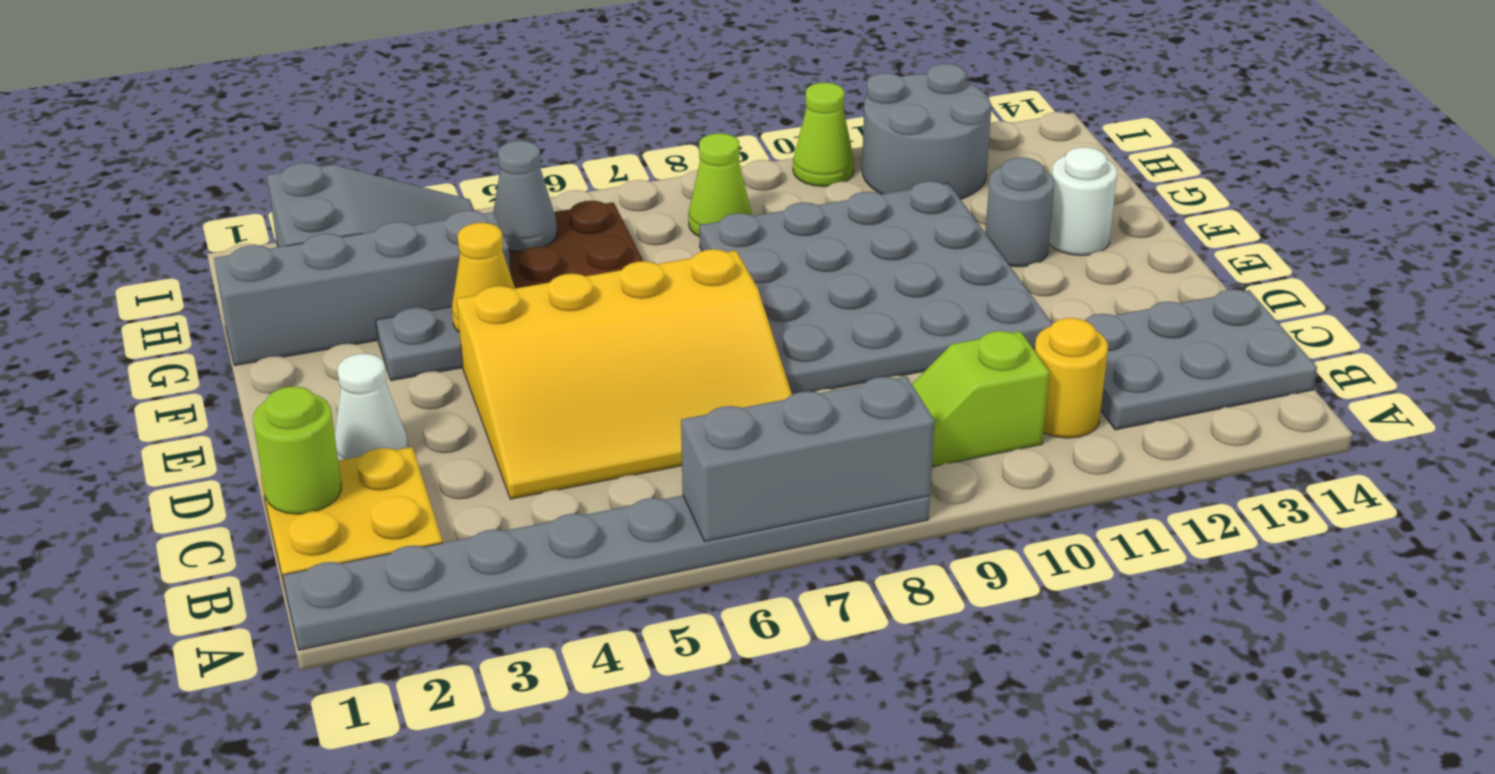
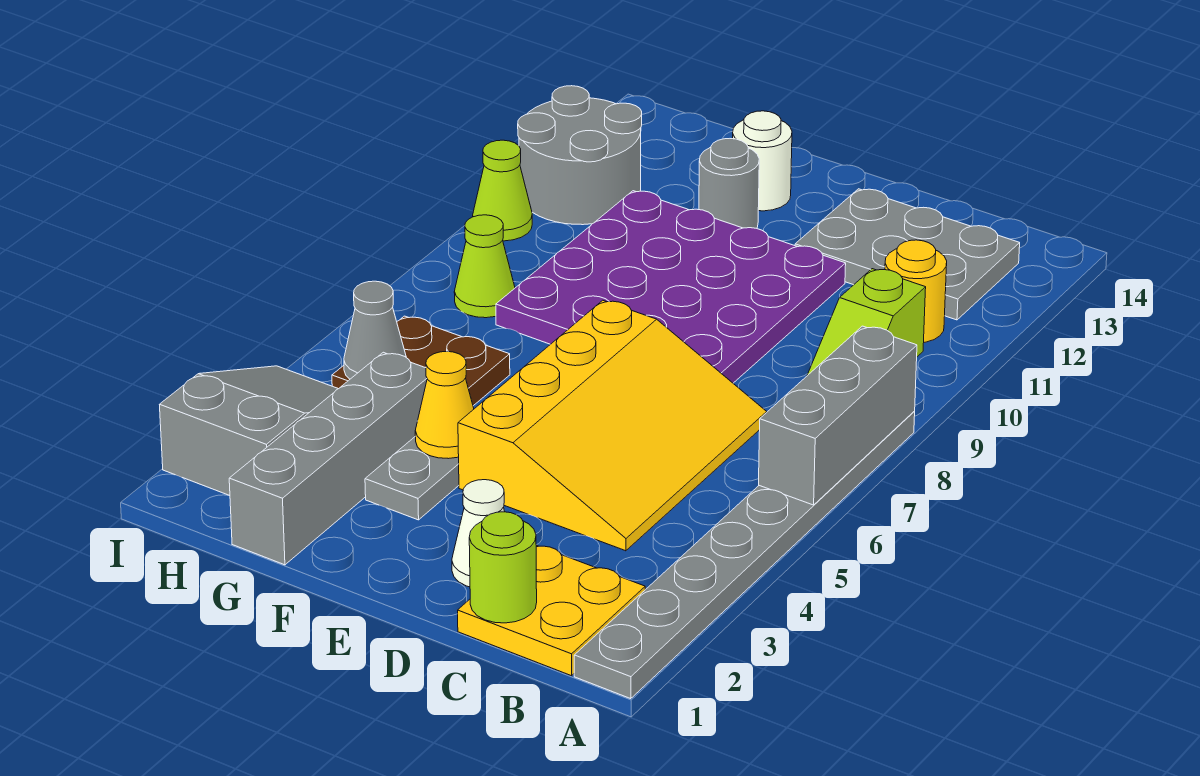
grey plate B12:C14 level 1 -> grey plate B12:D13 level 1
grey plate D8:G11 level 1 -> purple plate D8:G11 level 1

